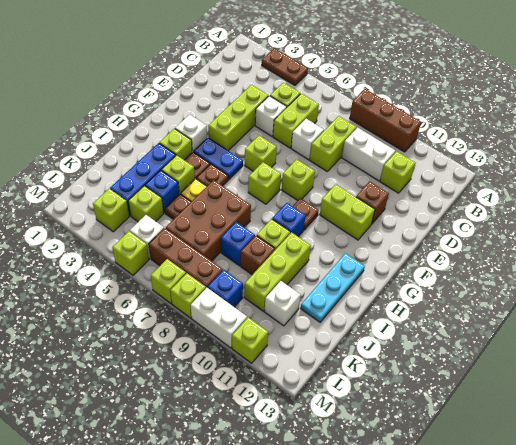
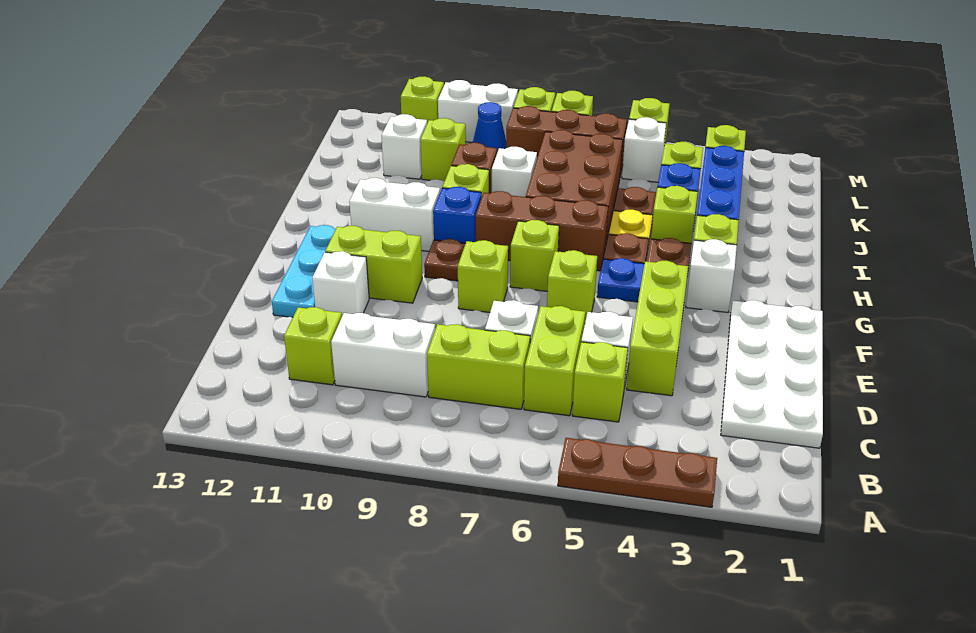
brown plate A3:A4 level 1 -> brown plate A3:A5 level 1
brown brick A8:A10 level 1 -> brown brick H6:H8 level 1
none -> white plate C1:F2 level 1
lime brick C8:D8 level 1 -> lime brick C7:C8 level 1
brown brick E11 level 1 -> white brick E11 level 1
none -> white brick H10:H11 level 1
cyan plate H12:J12 level 1 -> cyan plate E12:G12 level 1
lime brick I10:K10 level 1 -> lime brick K10 level 1
blue brick J8 level 1 -> white brick J8 level 1
blue brick L9 level 1 -> blue cone L9 level 1

